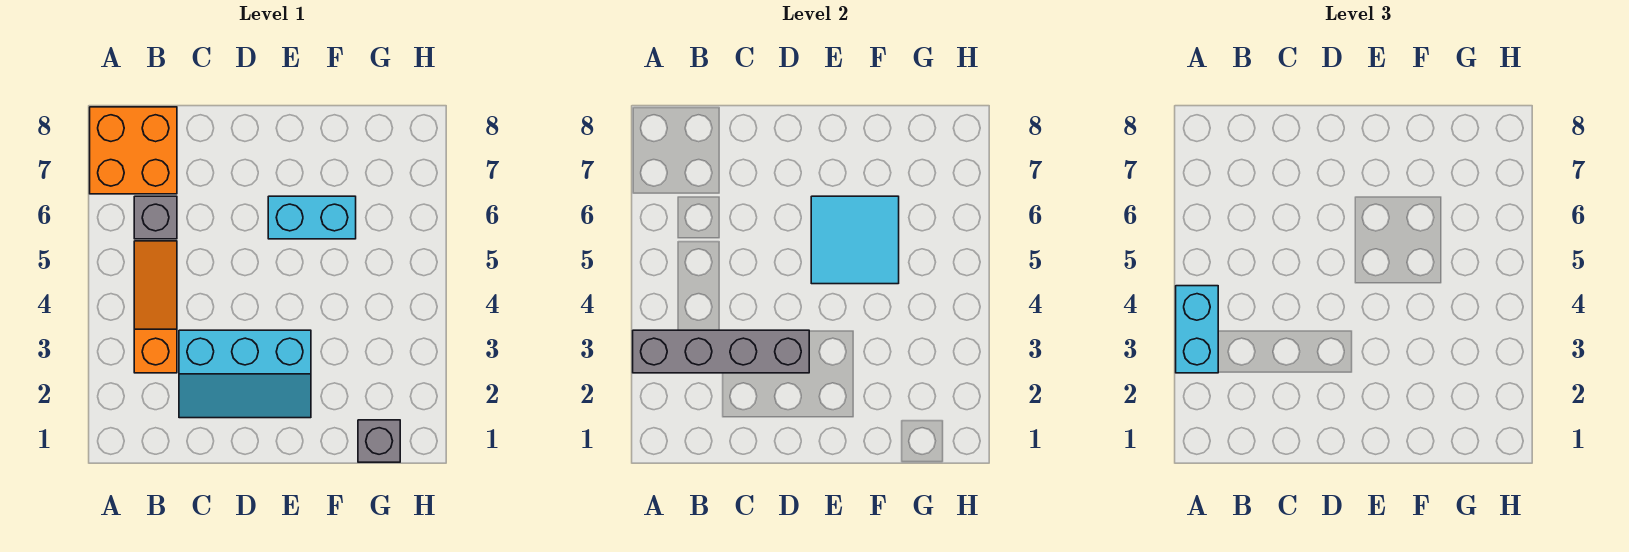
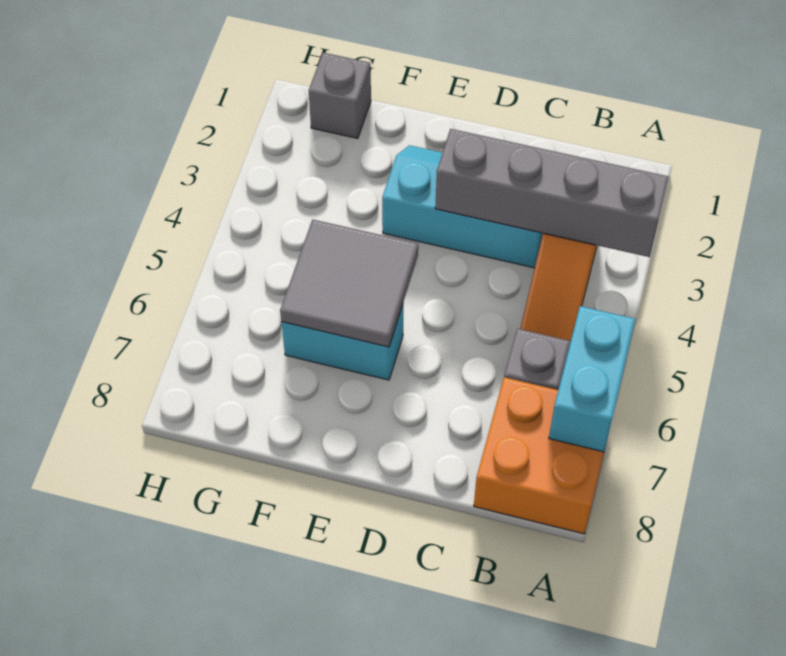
cyan brick A3:A4 level 3 -> cyan brick A6:A7 level 2
cyan tile E5:F6 level 2 -> grey tile E5:F6 level 2

